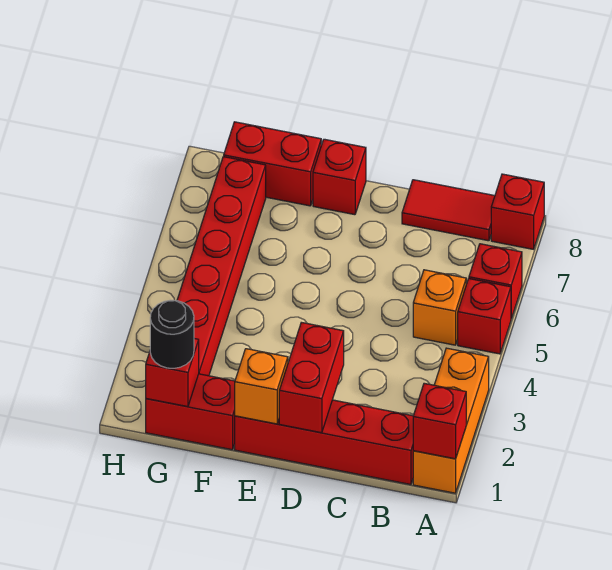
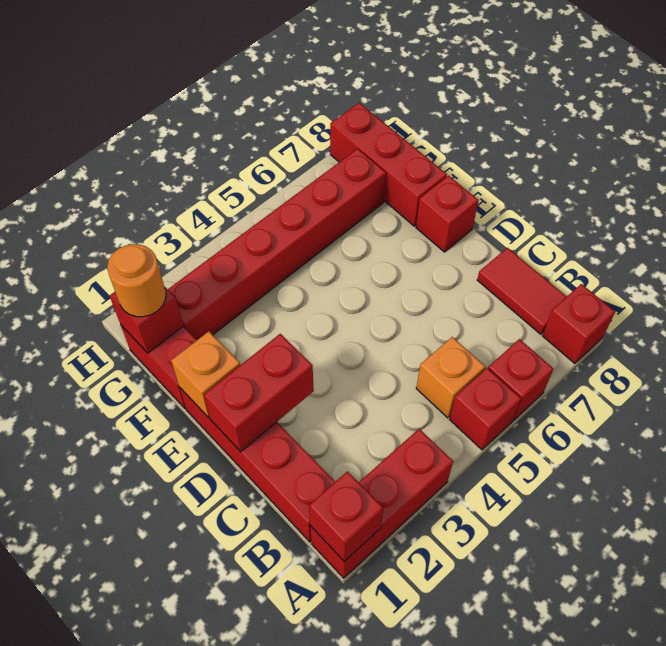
orange brick A1:A3 level 1 -> red brick A1:A3 level 1
red brick F8:G8 level 1 -> red brick F8:H8 level 1
black round brick G1 level 3 -> orange round brick G1 level 3

